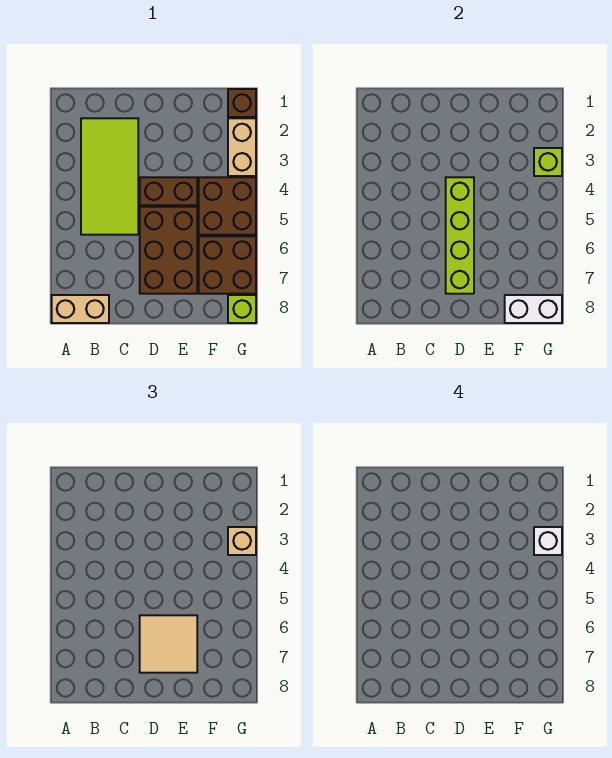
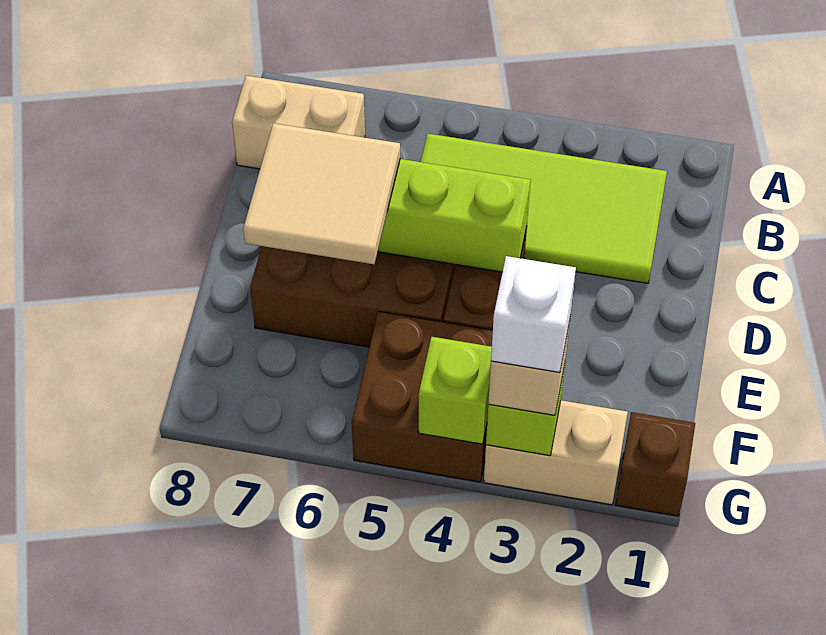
tan brick A8:B8 level 1 -> tan brick B7:B8 level 1
brown brick F6:G7 level 1 -> none
white brick F8:G8 level 2 -> none
lime brick G8 level 1 -> lime brick G4 level 2

